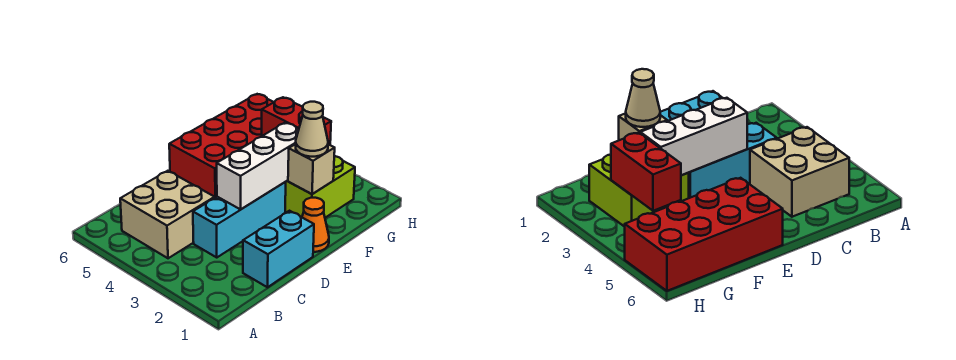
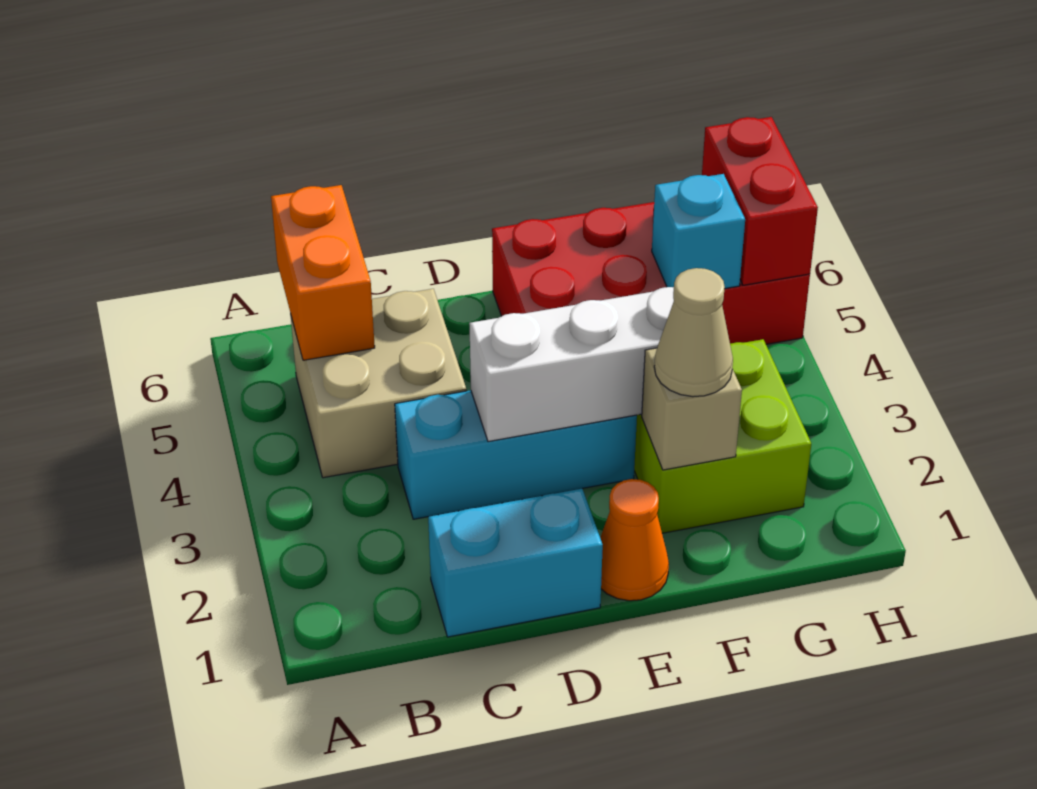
none -> orange brick B5:B6 level 2
red brick G3:G4 level 2 -> red brick H5:H6 level 2
none -> cyan brick G5 level 2

